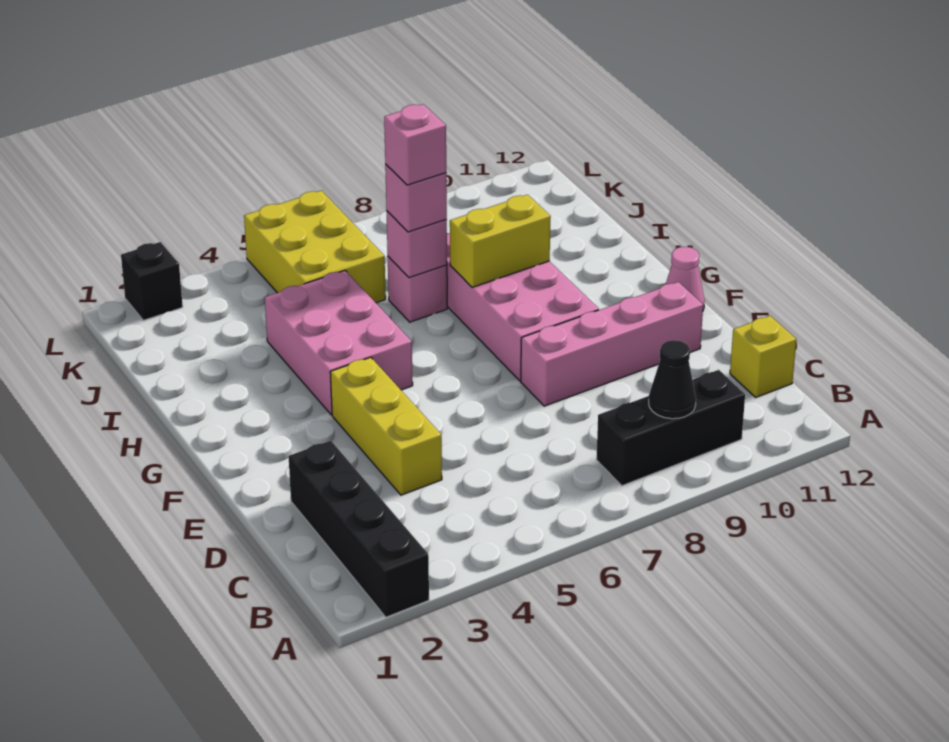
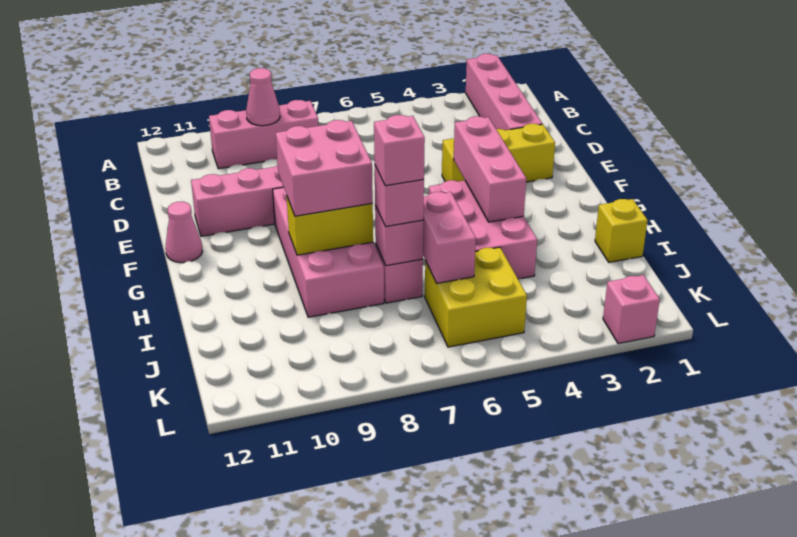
black brick A2:D2 level 1 -> pink brick A2:D2 level 1
black brick B8:B10 level 1 -> pink brick B8:B10 level 1
black cone B9 level 2 -> pink cone B9 level 2
yellow brick C12 level 1 -> yellow brick I1 level 1
yellow brick D4:F4 level 1 -> yellow brick E2:E4 level 1
none -> pink brick F4:H4 level 2
none -> pink brick G8:H9 level 3
none -> pink brick I6:J6 level 2
yellow brick J5:L6 level 1 -> yellow brick J5:K6 level 1
black brick L2 level 1 -> pink brick L2 level 1

